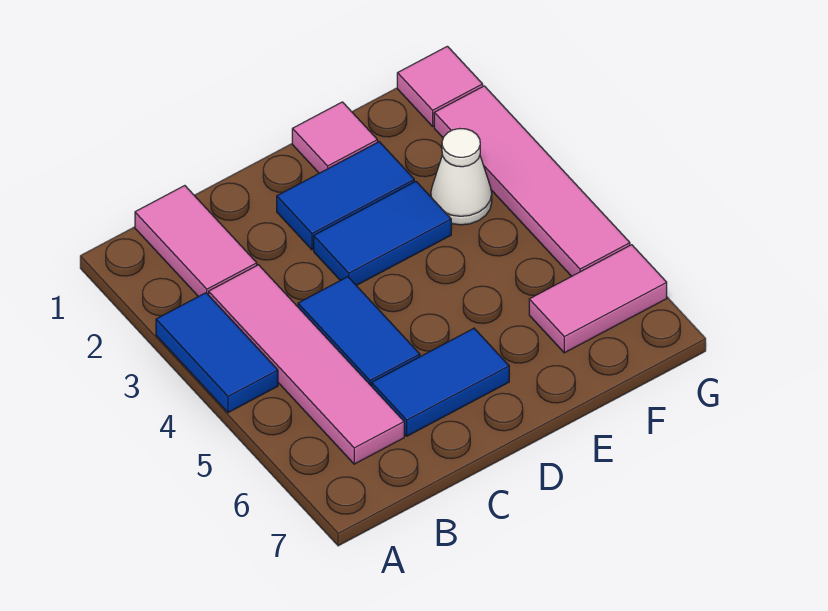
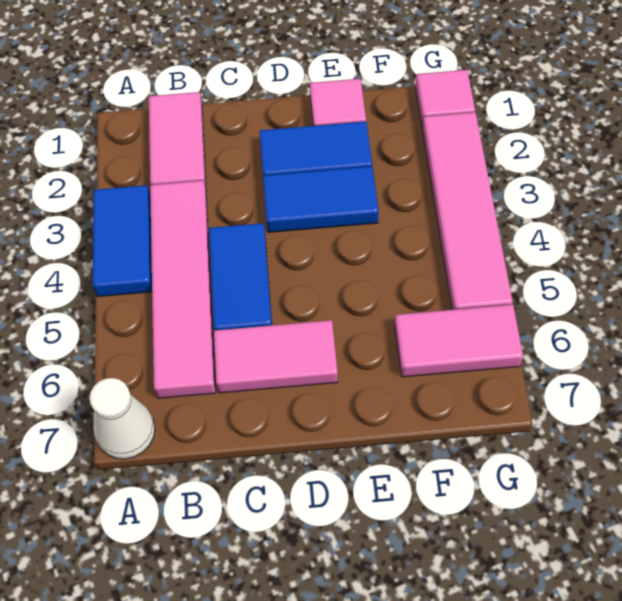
blue tile C6:D6 level 1 -> pink tile C6:D6 level 1
white cone F3 level 1 -> white cone A7 level 1

